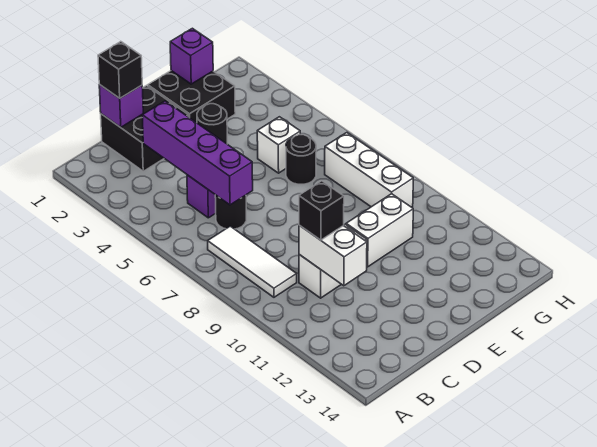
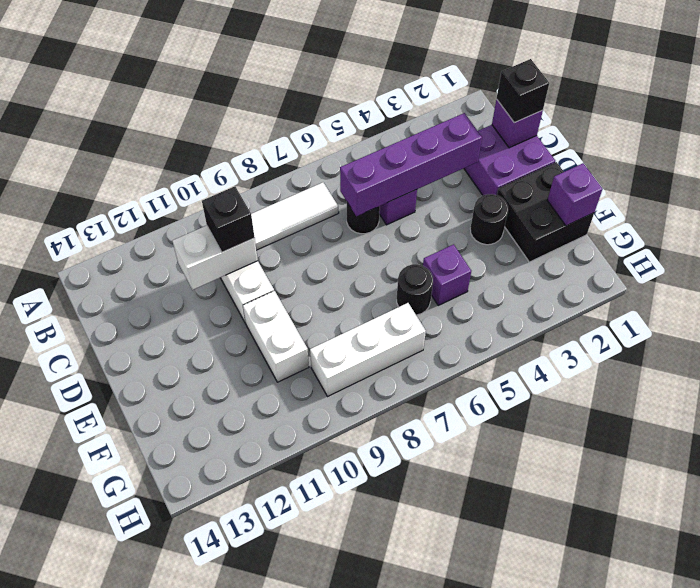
black brick C1:D2 level 1 -> purple brick C1:D2 level 1
white brick F5 level 1 -> purple brick F5 level 1

